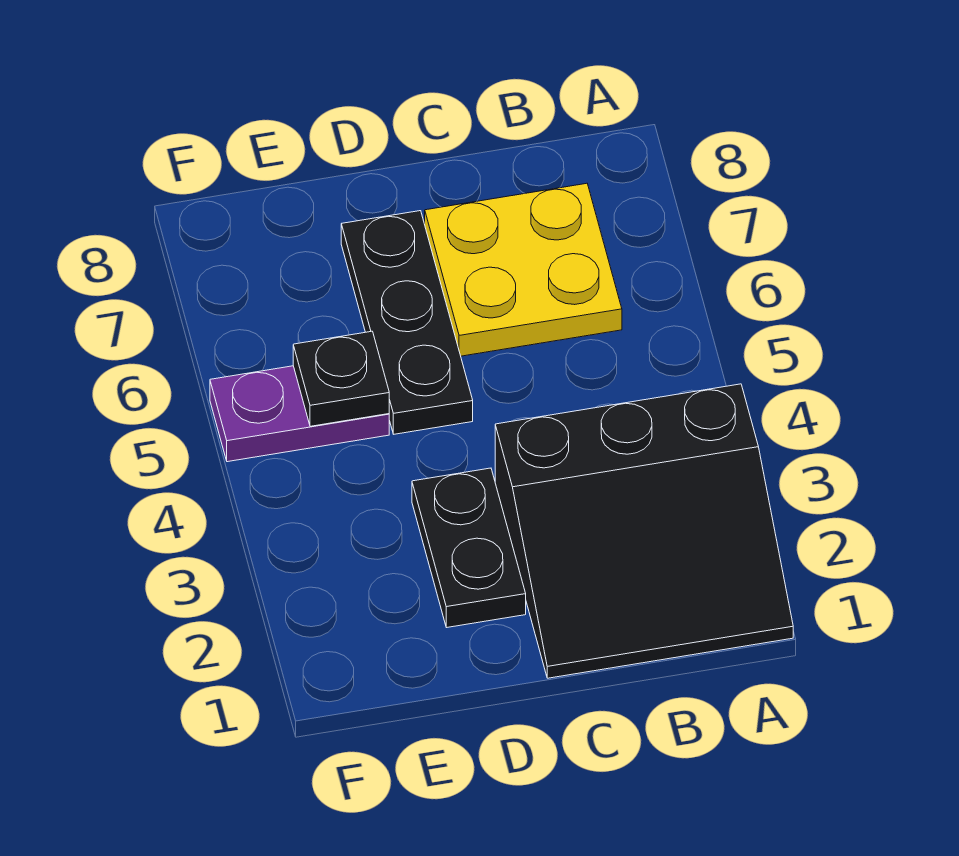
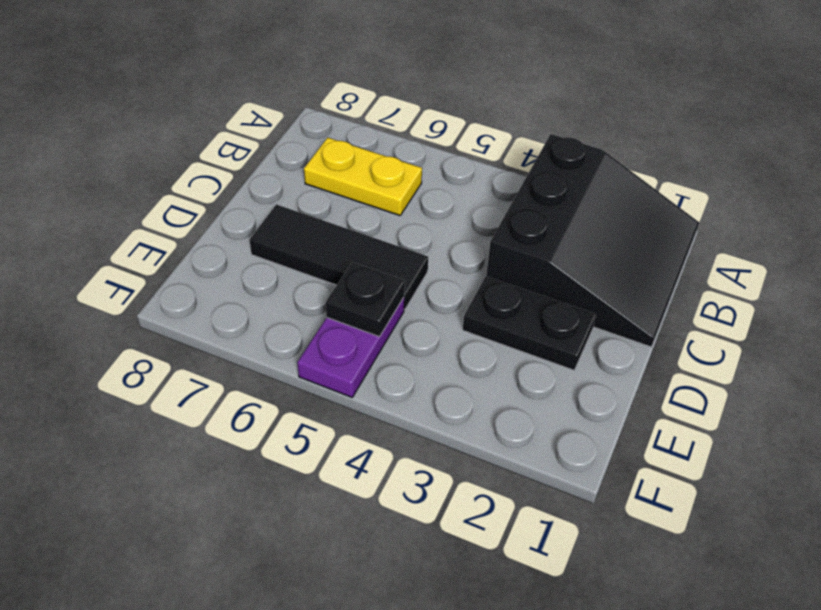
yellow plate B6:C7 level 1 -> yellow plate B6:B7 level 1
black plate D5:D7 level 1 -> black tile D5:D7 level 1

